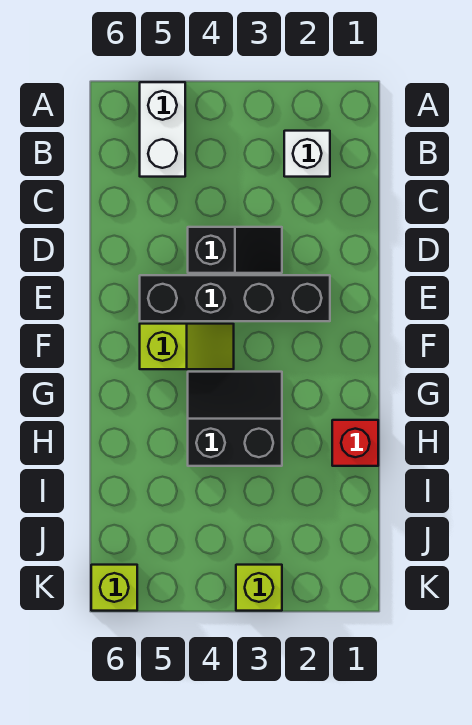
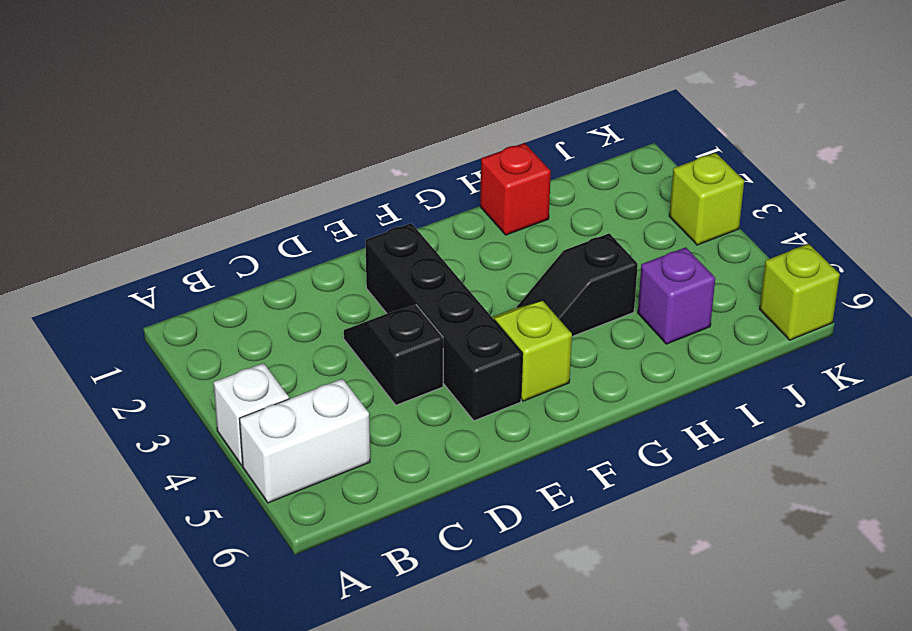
white brick B2 level 1 -> white brick A4 level 1
black slope G3:H4 level 1 top H -> black slope G4:H4 level 1 top H
none -> purple brick I5 level 1

